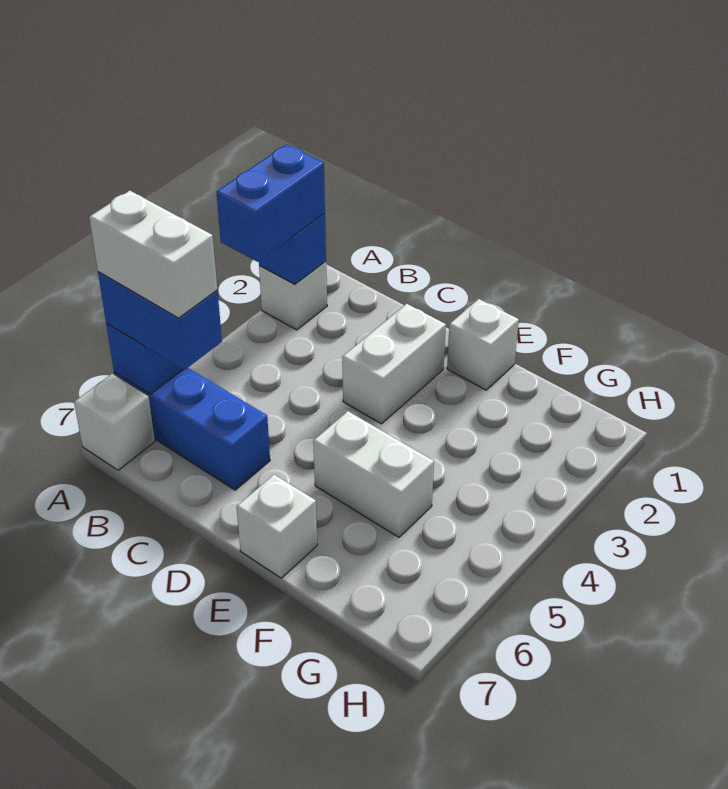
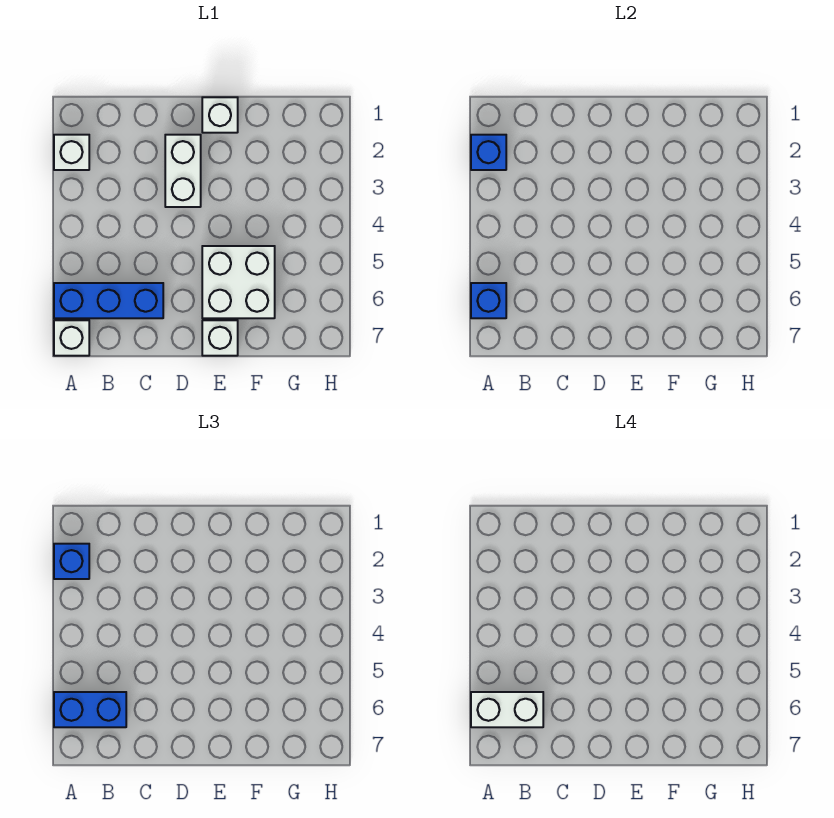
blue brick A2:A3 level 3 -> blue brick A2 level 3
white brick E5:F5 level 1 -> white brick E5:F6 level 1

